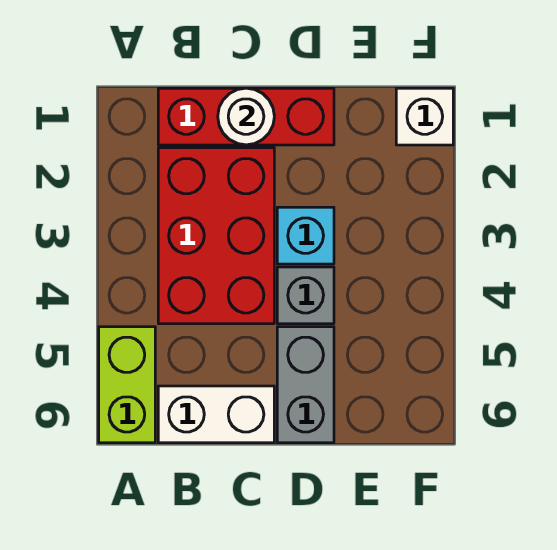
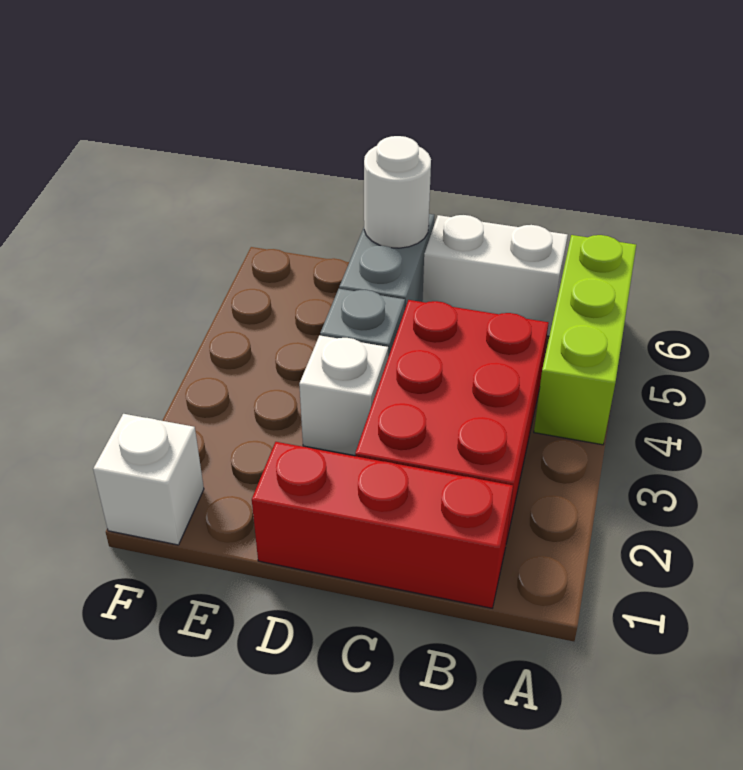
lime brick A5:A6 level 1 -> lime brick A4:A6 level 1
white round brick C1 level 2 -> white round brick D6 level 2
cyan brick D3 level 1 -> white brick D3 level 1

